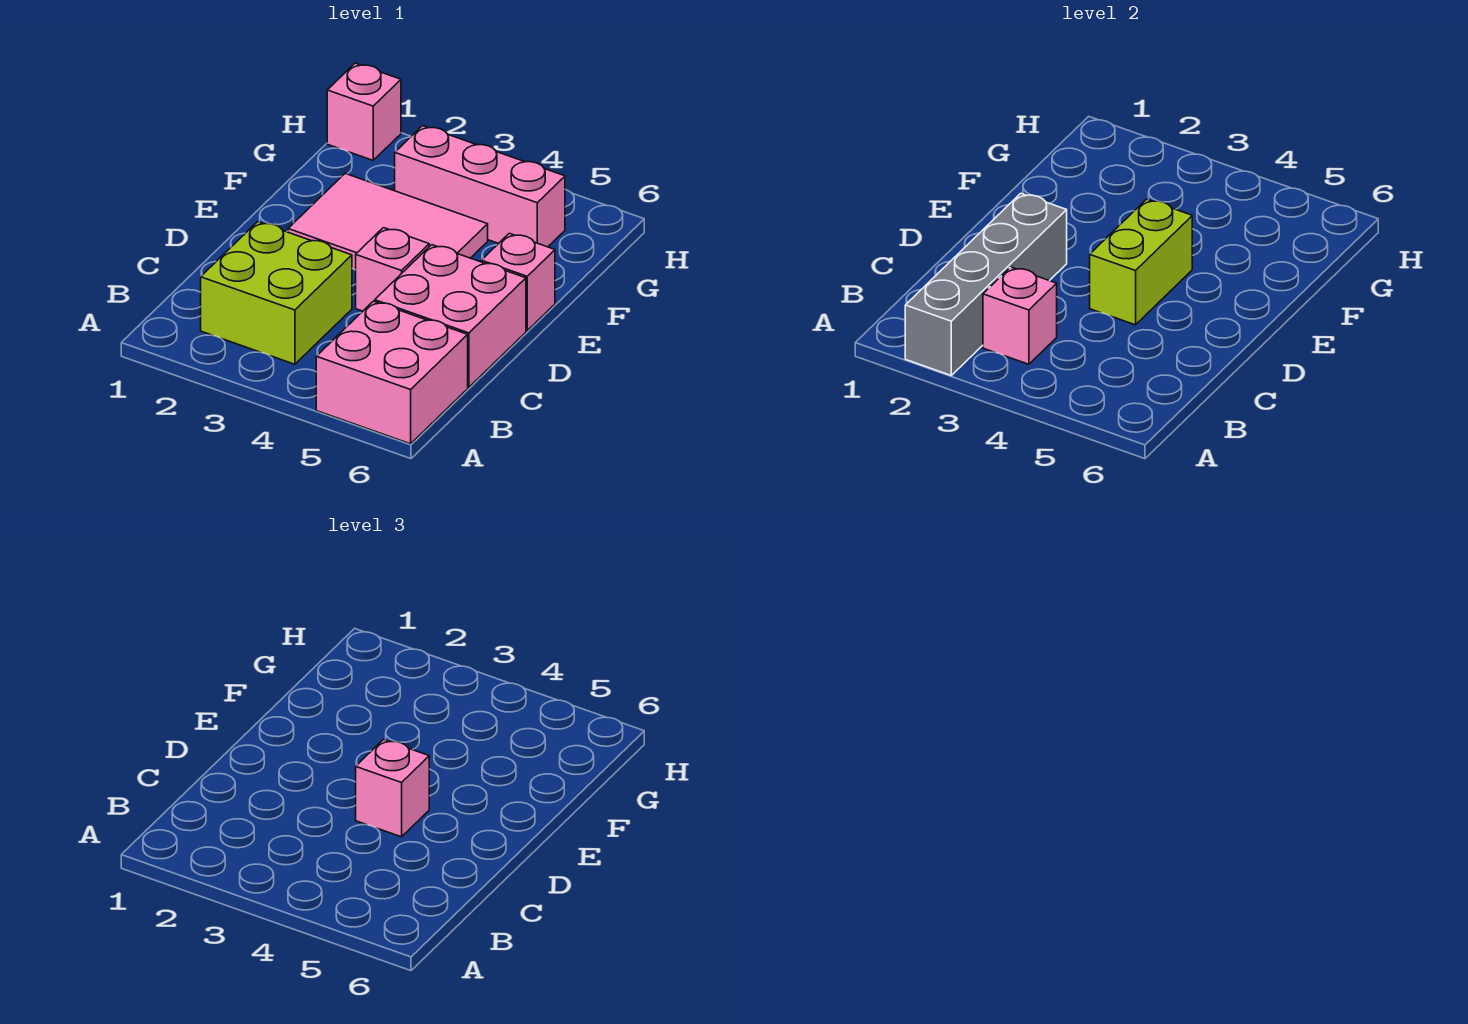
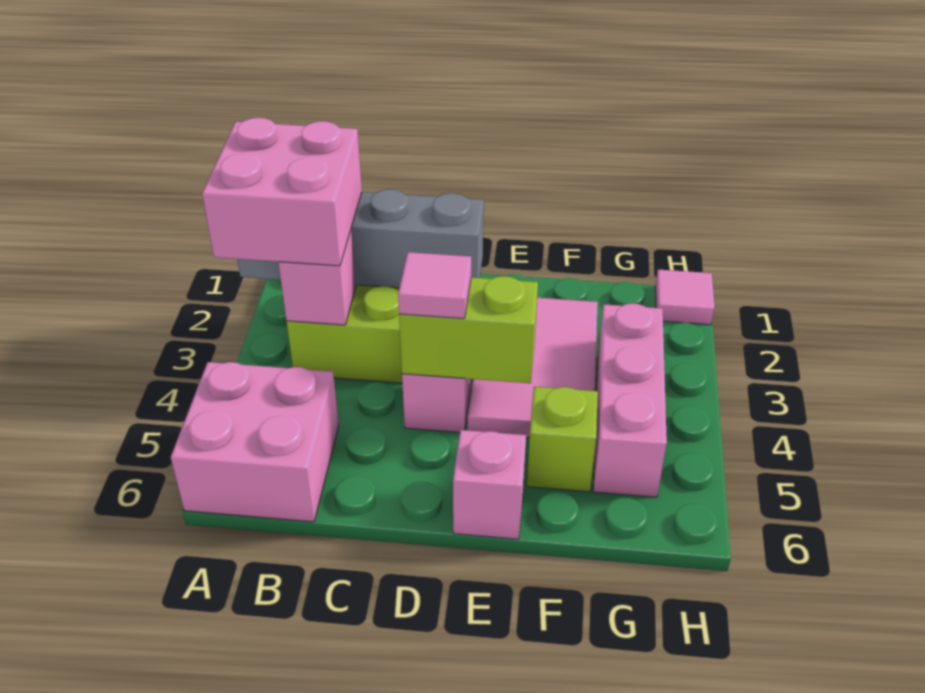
pink brick C5:D6 level 1 -> pink brick A2:B3 level 3
pink brick D4 level 3 -> pink tile D4 level 3
none -> lime brick F5 level 1
pink brick H1 level 1 -> pink tile H1 level 1

